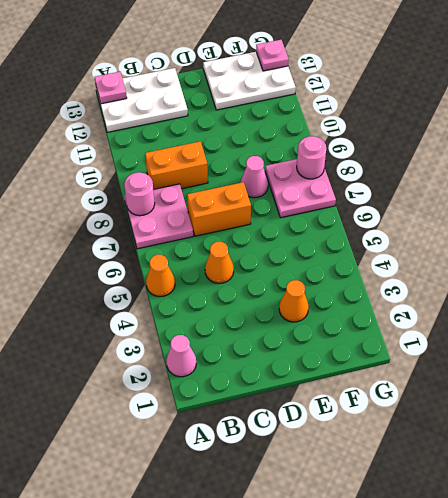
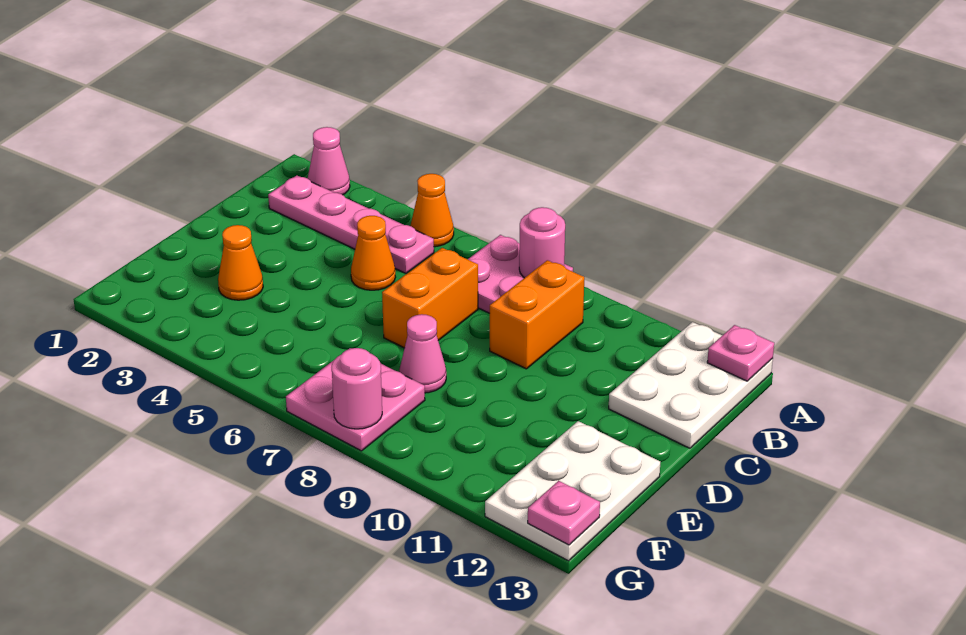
none -> pink plate B2:B5 level 1

